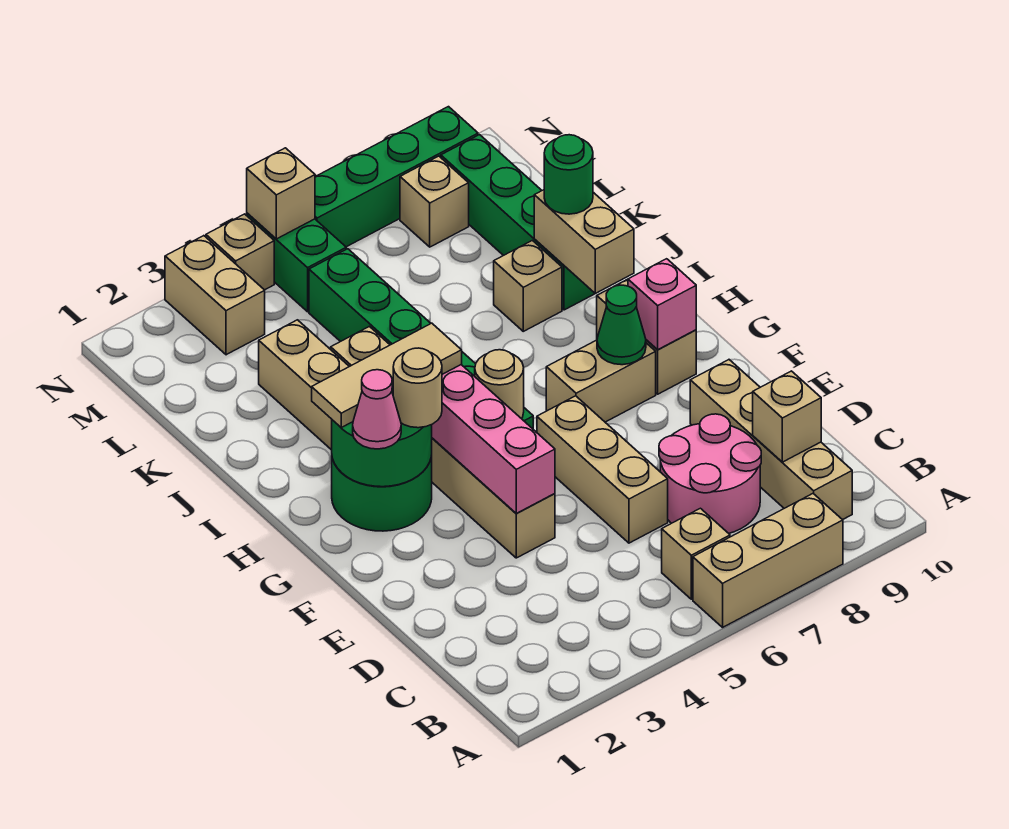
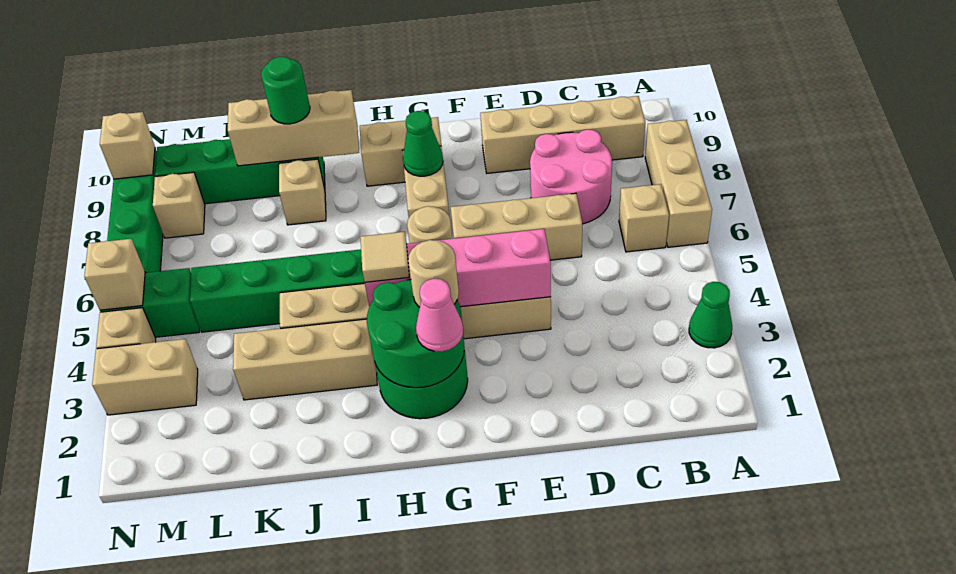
none -> green cone A3 level 1
tan brick C9 level 2 -> tan brick N9 level 2
pink brick G9 level 2 -> none
tan tile H2:H4 level 3 -> tan tile H4 level 3
tan brick I9:J9 level 2 -> tan brick I9:K9 level 2

